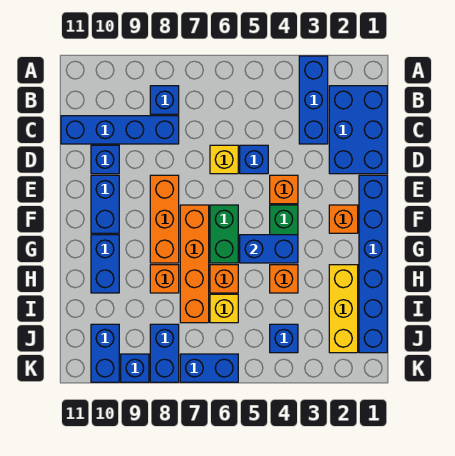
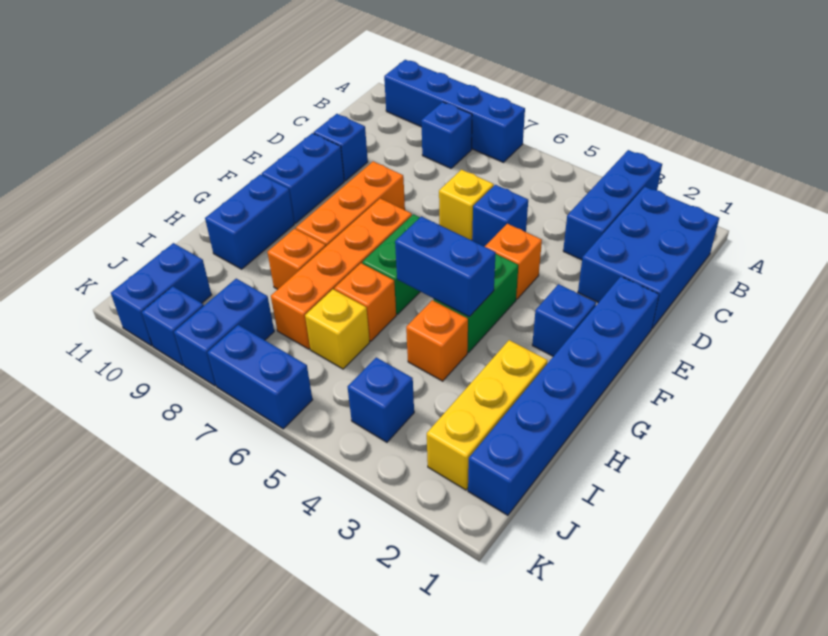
blue brick C8:C11 level 1 -> blue brick A7:A10 level 1
orange brick F2 level 1 -> blue brick F2 level 1

